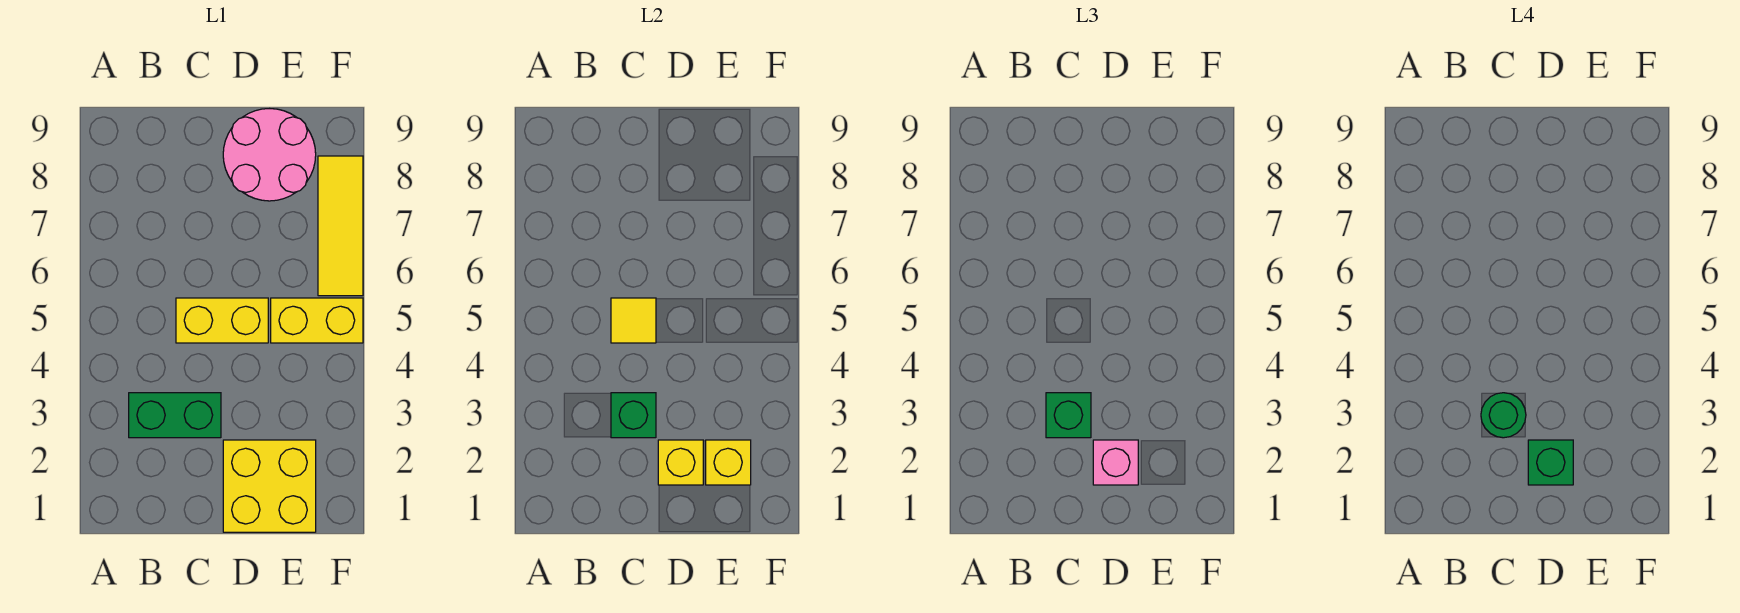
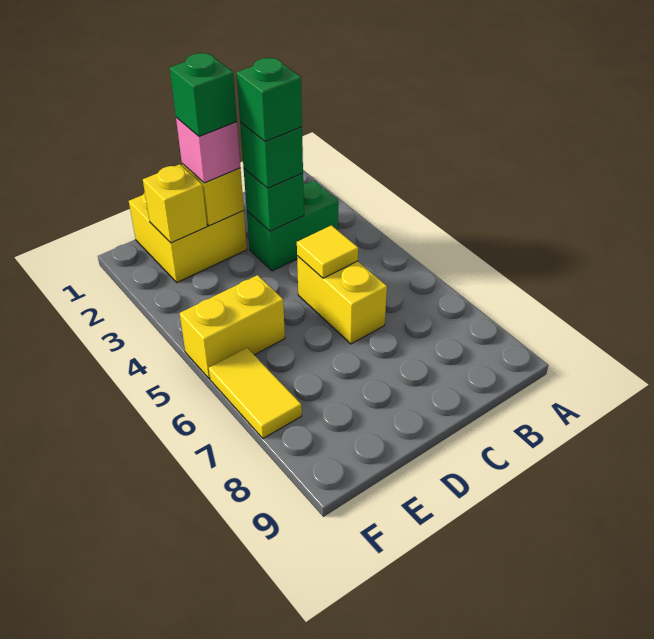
green round brick C3 level 4 -> green brick C3 level 4
yellow brick C5:D5 level 1 -> yellow brick C5:C6 level 1
pink round brick D8:E9 level 1 -> none
yellow tile F6:F8 level 1 -> yellow tile F6:F7 level 1

